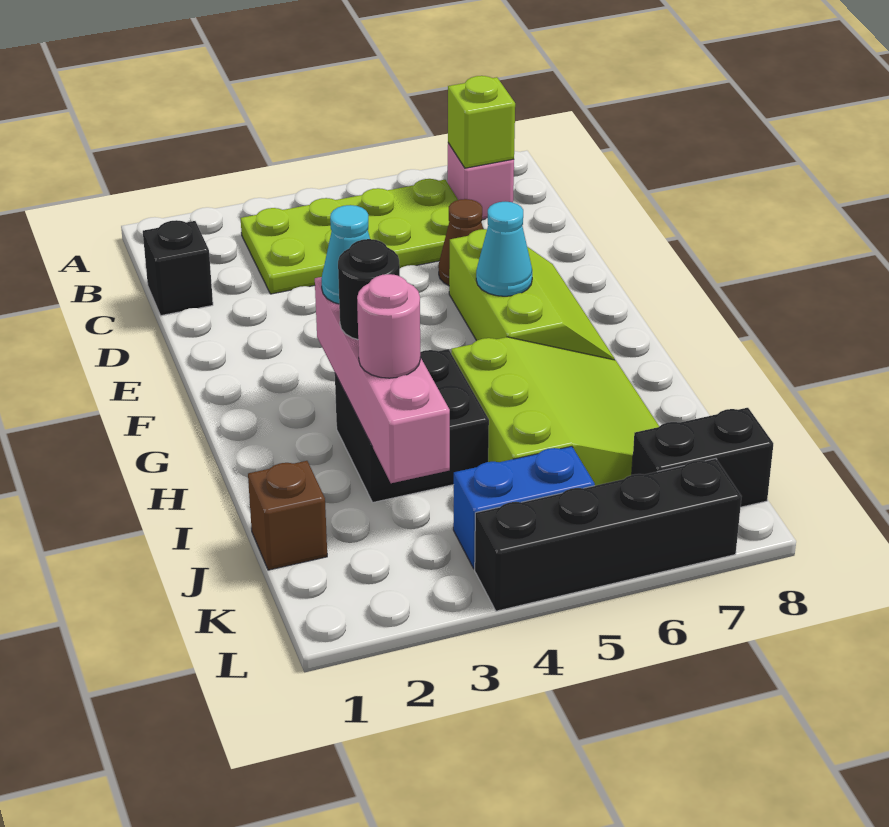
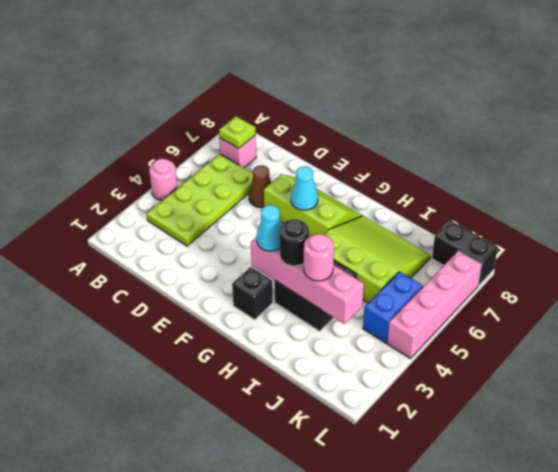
none -> pink round brick A4 level 1
lime brick B7 level 2 -> lime plate B7 level 2
black brick C1 level 1 -> black brick G2 level 1
brown brick J1 level 1 -> none
black brick K7:K8 level 1 -> black brick K8:L8 level 1
black brick L4:L7 level 1 -> pink brick L4:L7 level 1

